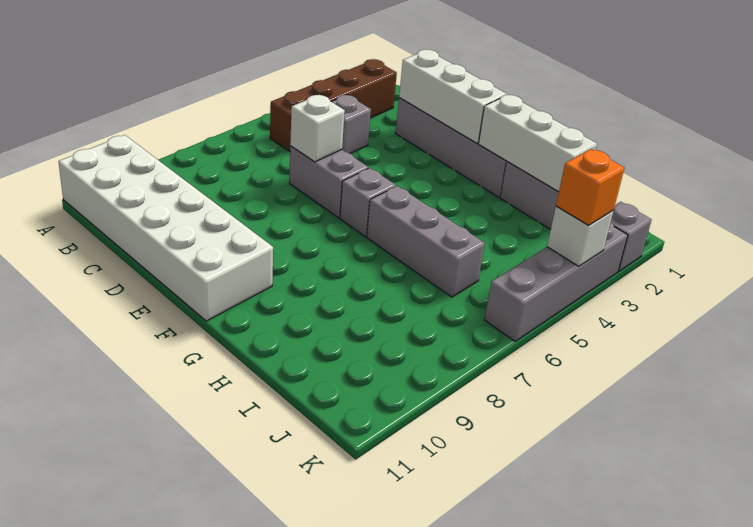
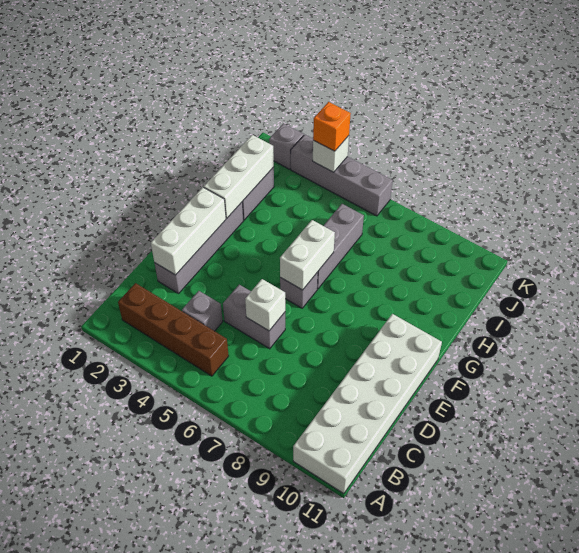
grey brick D6:E6 level 1 -> grey brick D5:D6 level 1
none -> white brick F6:G6 level 2

